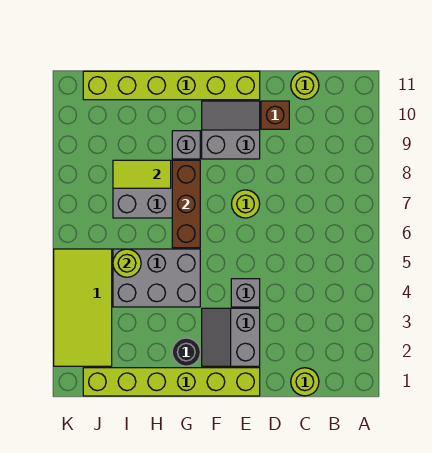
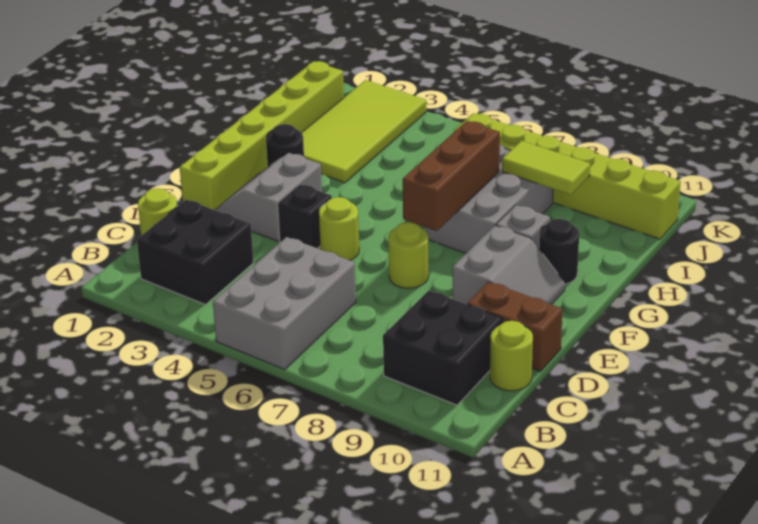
none -> black brick B2:C3 level 1
none -> black brick B9:C10 level 1
brown brick D10 level 1 -> brown brick D10:D11 level 1
grey slope E2:F3 level 1 top E -> grey slope E2:F3 level 1 top 3
grey brick E4 level 1 -> black brick E4 level 1
lime brick E11:J11 level 1 -> lime brick J6:J11 level 1
grey brick G4:I5 level 1 -> grey brick A5:C6 level 1
brown brick G6:G8 level 2 -> brown brick F7:H7 level 2
none -> black round brick G10 level 1
lime tile H8:I8 level 2 -> lime tile I8:I9 level 2
lime round brick I5 level 2 -> lime round brick E5 level 1
lime tile J2:K5 level 1 -> lime tile H2:K3 level 1

